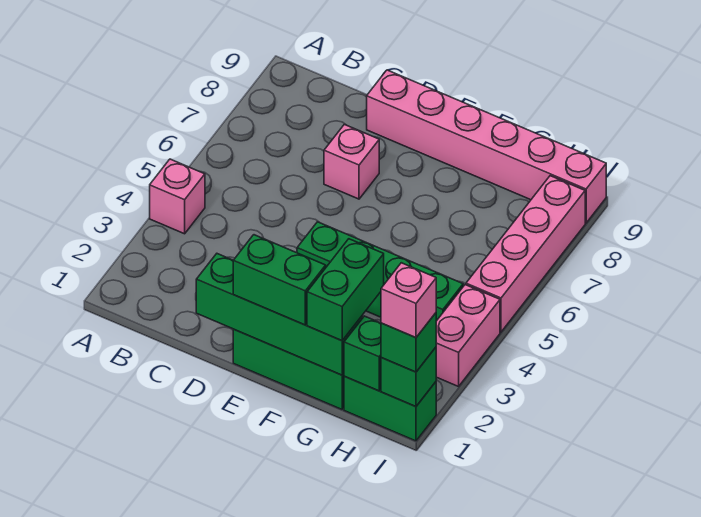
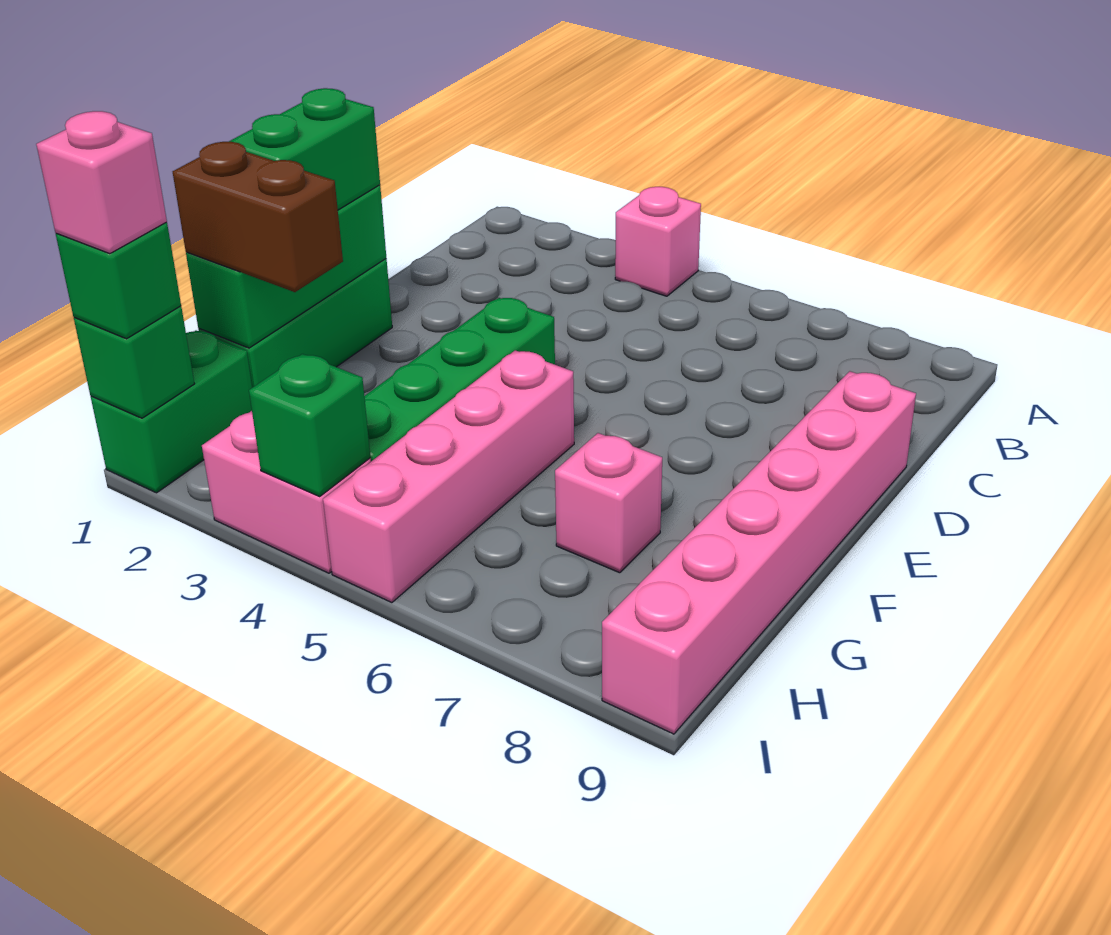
green brick D1:G1 level 2 -> green brick E1:G1 level 2
pink brick D7 level 1 -> pink brick G7 level 1
green brick G1:G2 level 3 -> brown brick G1:G2 level 3
green brick H1 level 2 -> green brick I4 level 2
pink brick I5:I8 level 1 -> pink brick F5:I5 level 1

